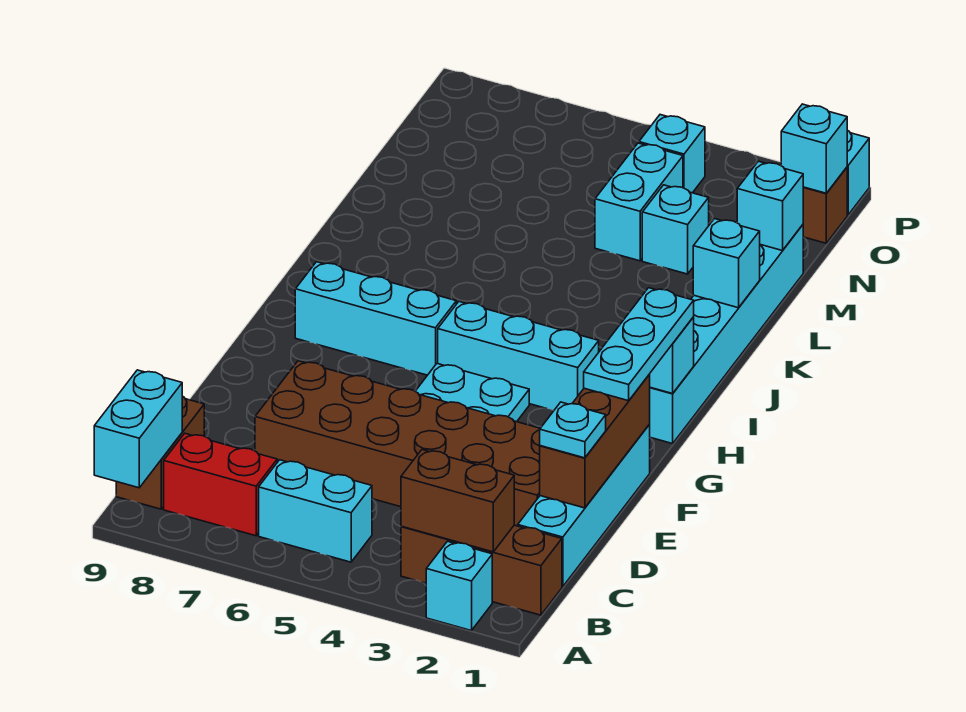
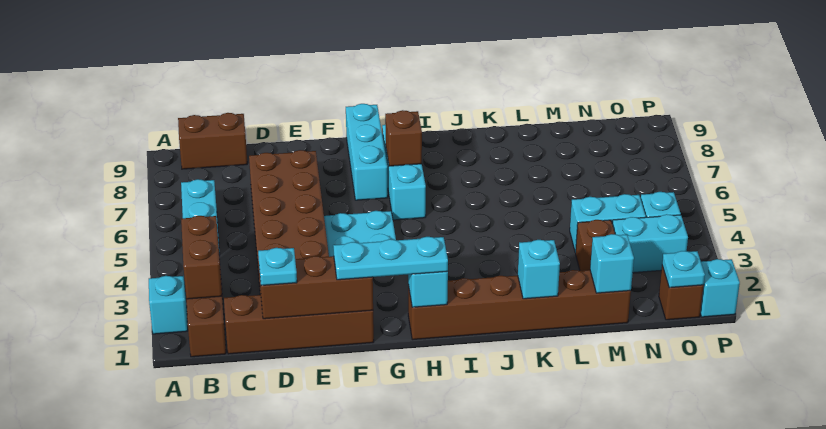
cyan brick A9:B9 level 2 -> cyan brick N3:O3 level 1
red brick B7:B8 level 1 -> none
cyan brick C1:F1 level 1 -> brown brick C1:F1 level 1
cyan brick H1:M1 level 1 -> brown brick H1:M1 level 1
cyan brick H3:H5 level 1 -> cyan brick G7:G9 level 1
none -> brown brick H7 level 2
cyan brick M3 level 1 -> brown brick M3 level 1
cyan brick O1 level 2 -> cyan plate O1 level 2

